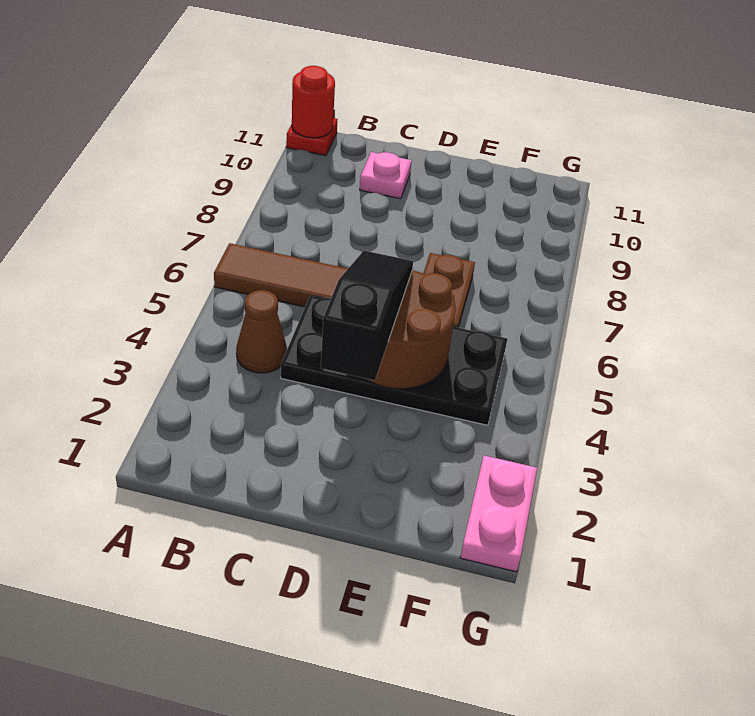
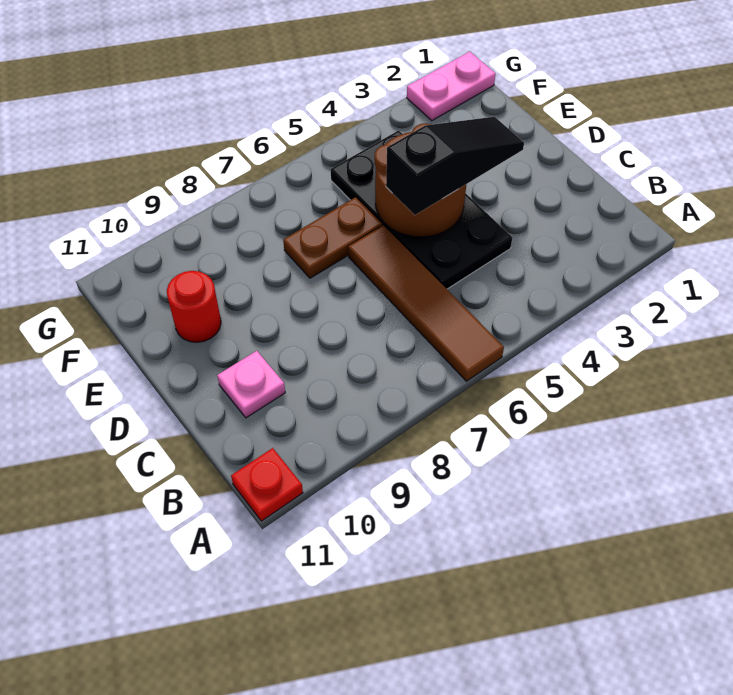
red round brick A11 level 2 -> red round brick E10 level 1
brown cone B4 level 1 -> none
black slope D3:D5 level 3 top 3 -> black slope D3:D5 level 3 top 5

